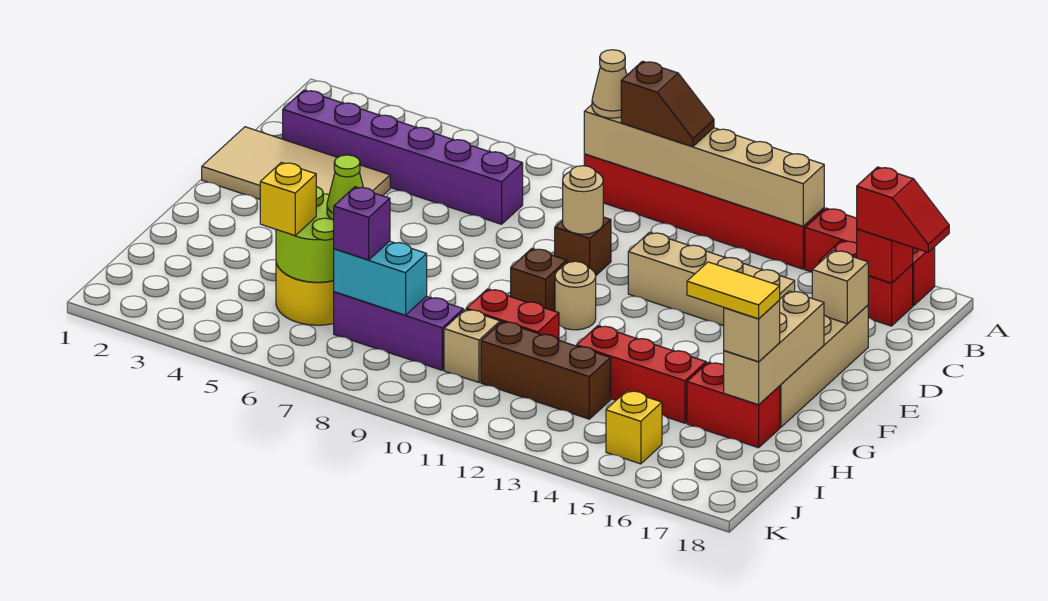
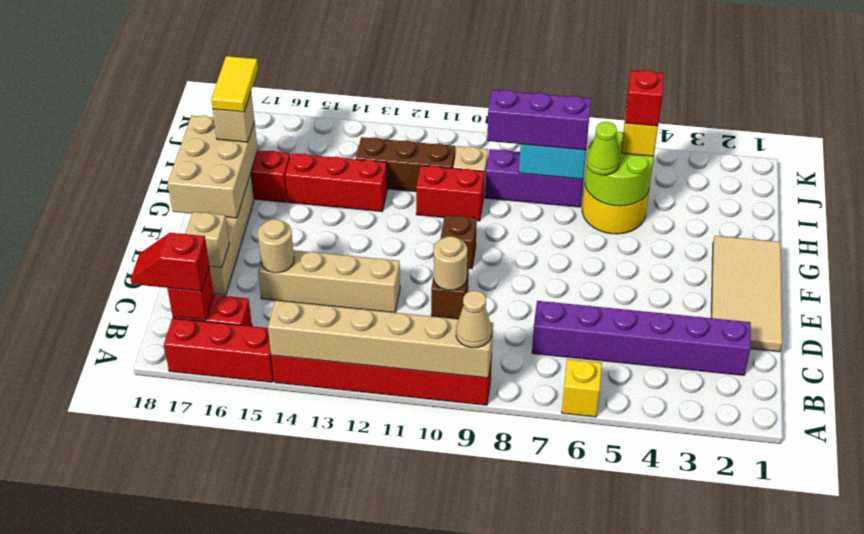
brown slope A10:A11 level 3 top 10 -> none
tan tile D1:E4 level 1 -> tan tile D1:G2 level 1
tan round brick F11 level 1 -> tan round brick D15 level 2
tan brick F17:H17 level 2 -> tan brick F17:H18 level 2
yellow tile H16:H17 level 4 -> yellow tile H17:I17 level 4
none -> red brick I5 level 4
purple brick I7 level 3 -> purple brick I7:I9 level 3
yellow brick J15 level 1 -> yellow brick A6 level 1

